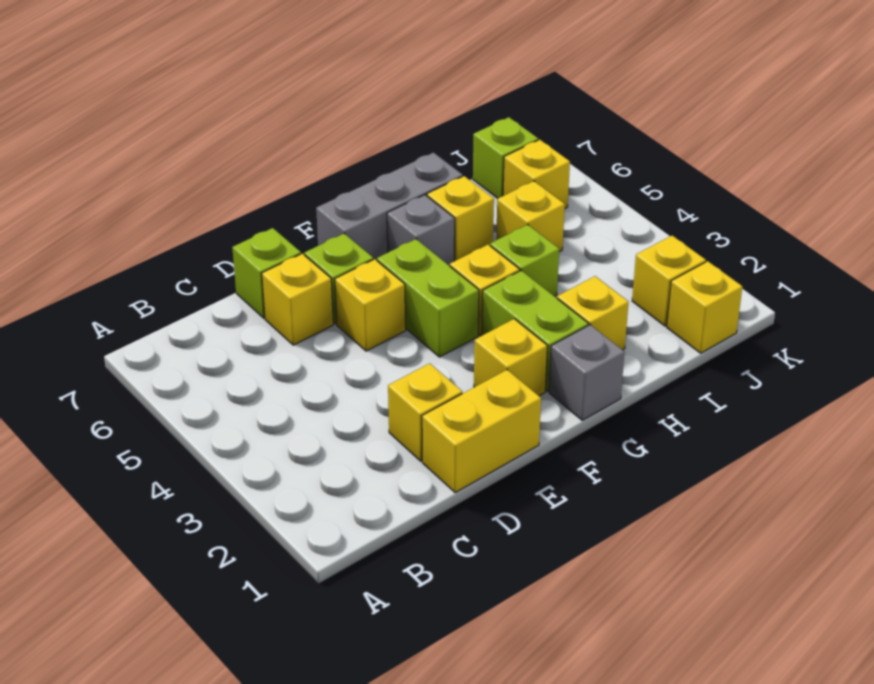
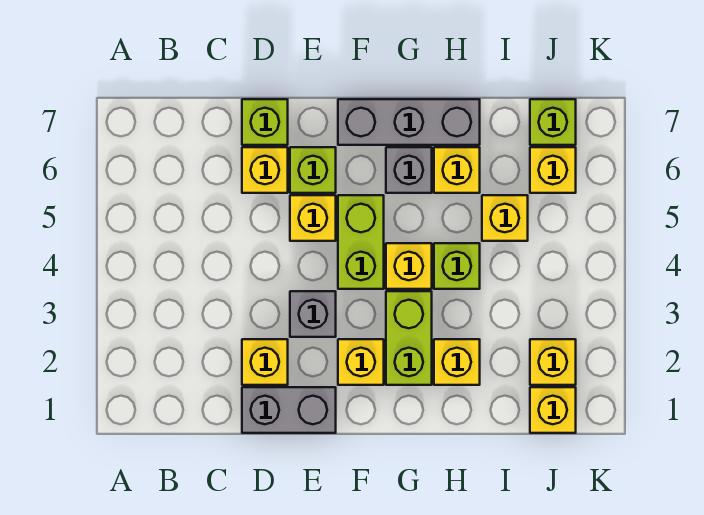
yellow brick D1:E1 level 1 -> grey brick D1:E1 level 1
grey brick G1 level 1 -> grey brick E3 level 1

